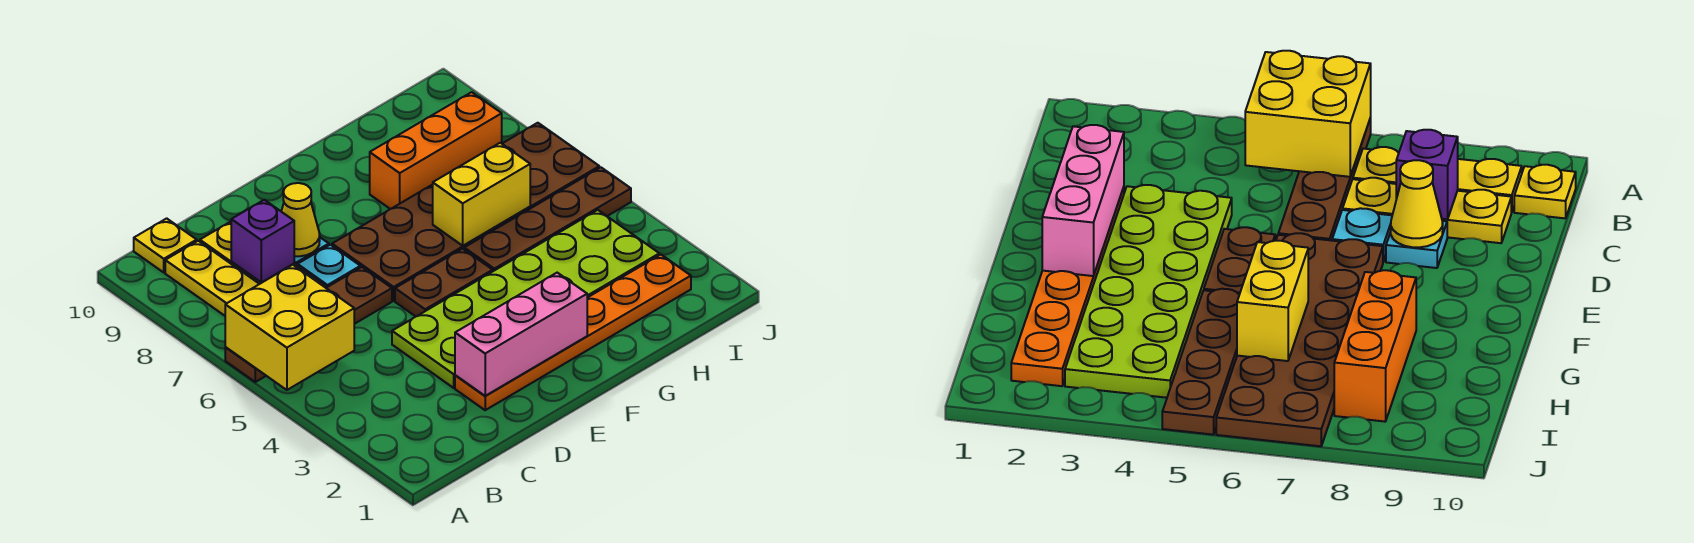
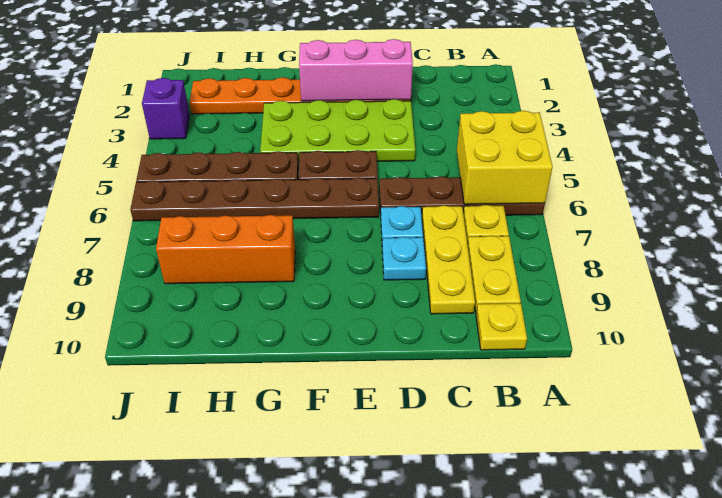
purple brick C8 level 2 -> purple brick J3 level 1
lime plate D3:I4 level 1 -> lime plate D3:G4 level 1
yellow cone D8 level 2 -> none
brown plate E6:J7 level 1 -> brown plate E6:J6 level 1
yellow brick G6:H6 level 2 -> none

